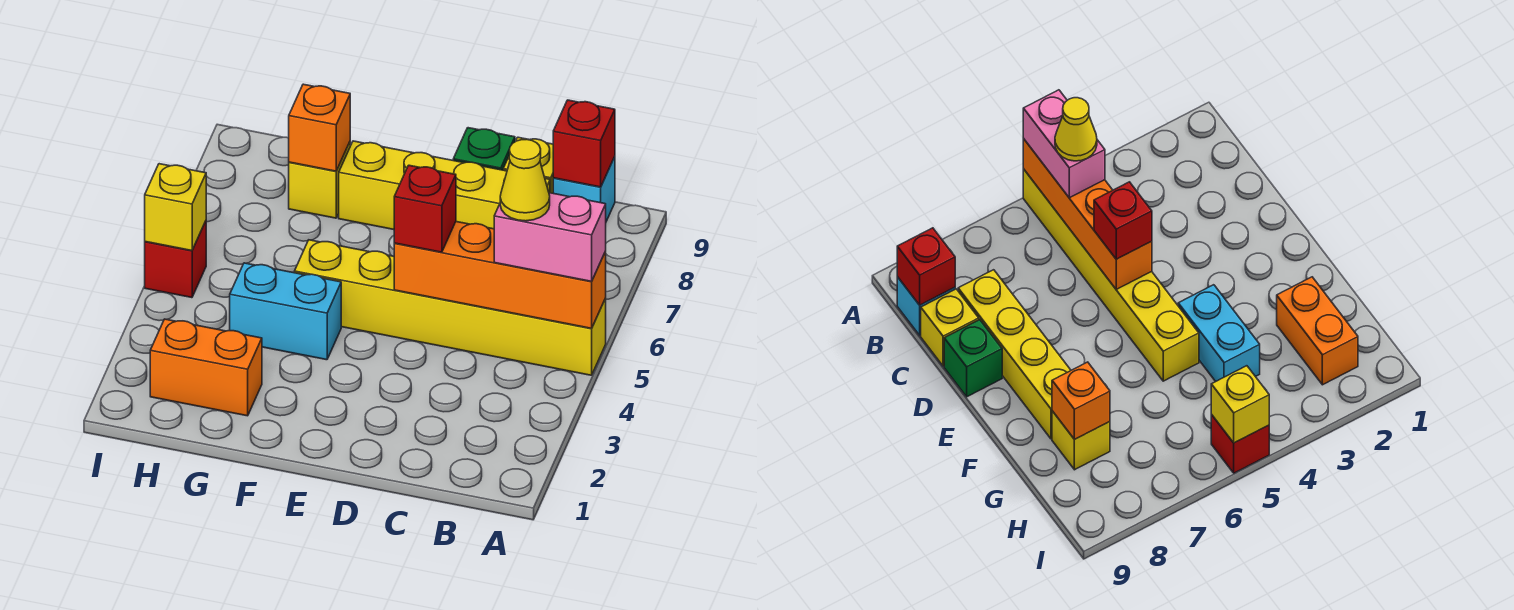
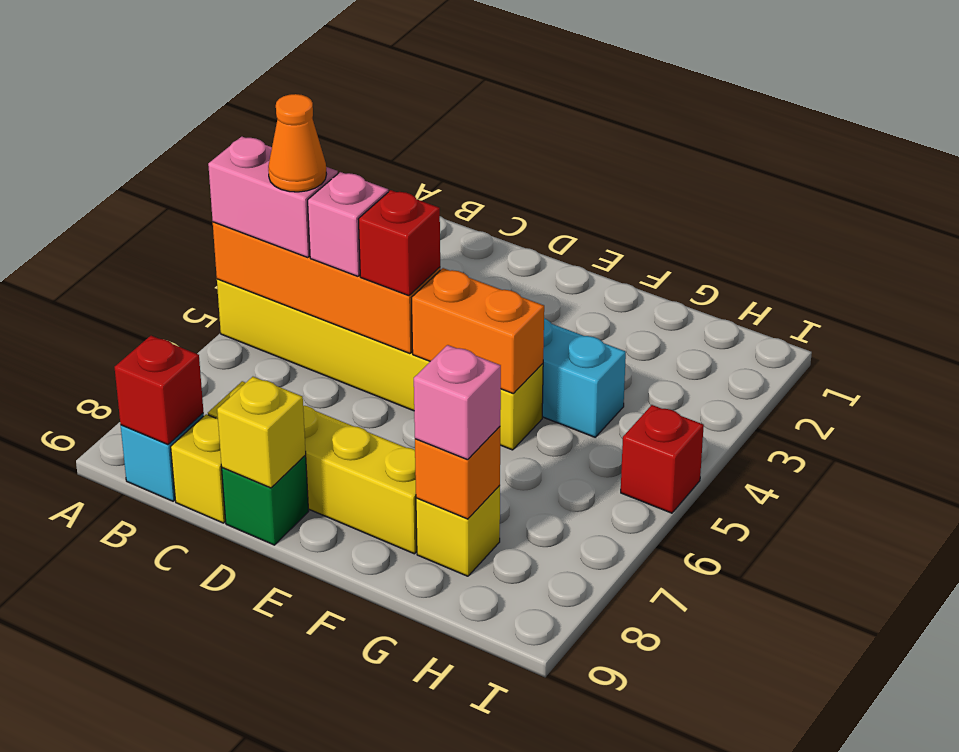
yellow cone B5 level 4 -> orange cone B5 level 4
none -> pink brick C5 level 3
orange brick G2:H2 level 1 -> orange brick E5:F5 level 2
none -> pink brick G8 level 3
yellow brick I5 level 2 -> yellow brick D9 level 2

